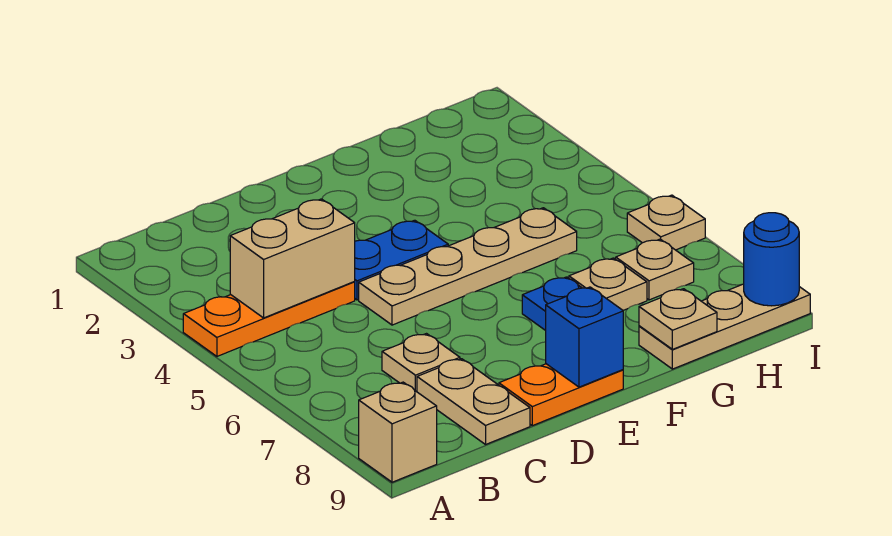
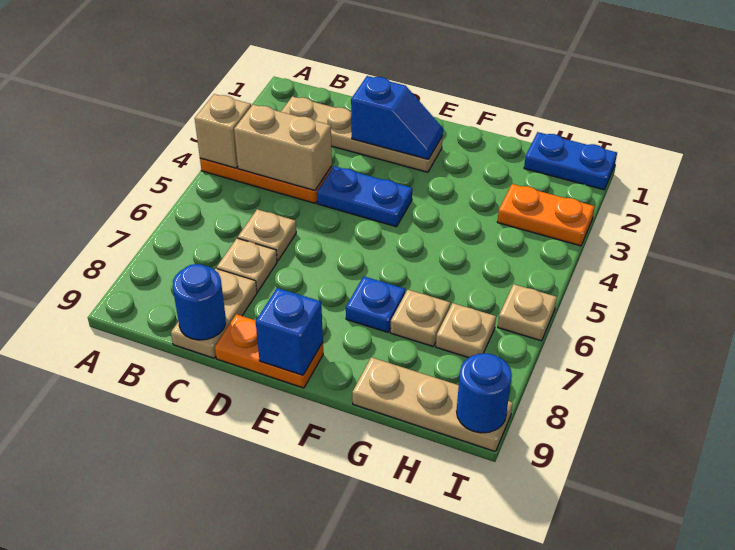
tan brick A9 level 1 -> tan brick A4 level 2
none -> blue round brick C9 level 2
none -> blue slope D2:E2 level 2 top D
tan plate D5:G5 level 1 -> tan plate B2:E2 level 1
tan plate G9 level 2 -> tan plate C6 level 1
none -> blue plate H1:I1 level 1
none -> orange plate H3:I3 level 1

